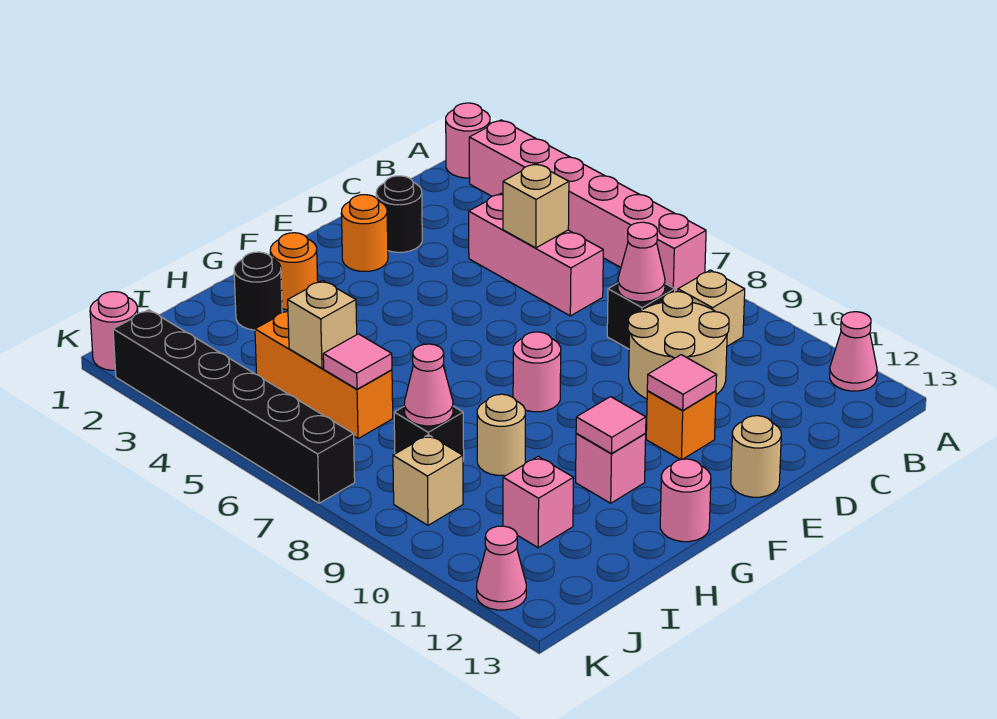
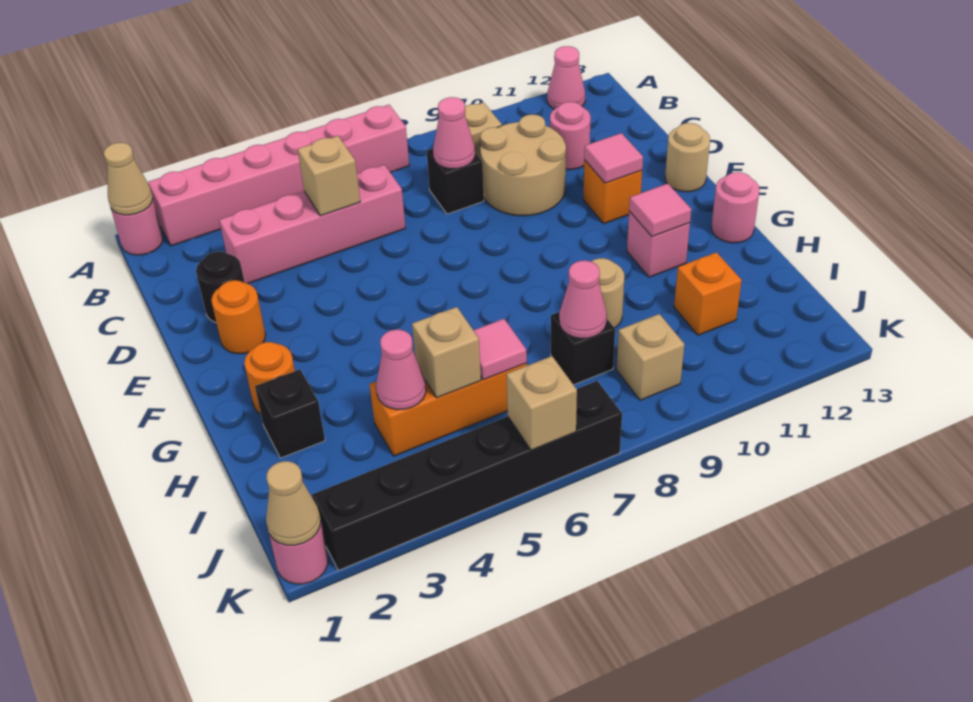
none -> tan cone A1 level 2
pink brick C4:C6 level 1 -> pink brick C3:C6 level 1
pink round brick F8 level 1 -> pink round brick C11 level 1
black round brick H2 level 1 -> black brick H2 level 1
pink brick I11 level 1 -> orange brick I11 level 1
none -> tan cone K1 level 2
none -> tan brick K6 level 2
pink cone K12 level 1 -> pink cone I4 level 2

